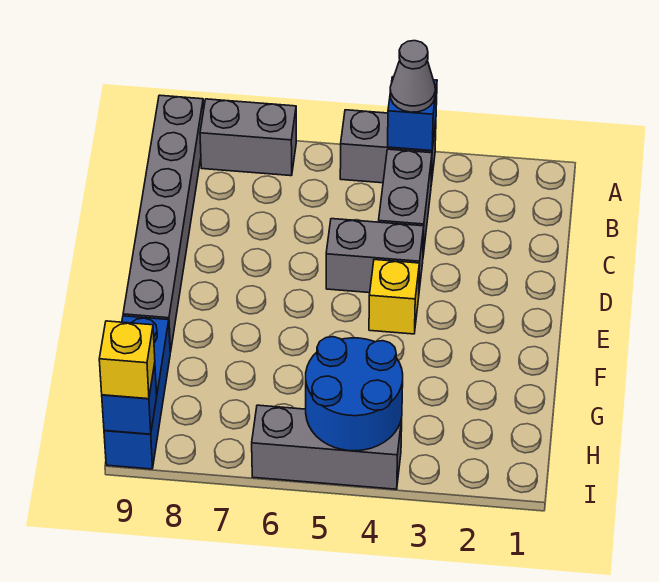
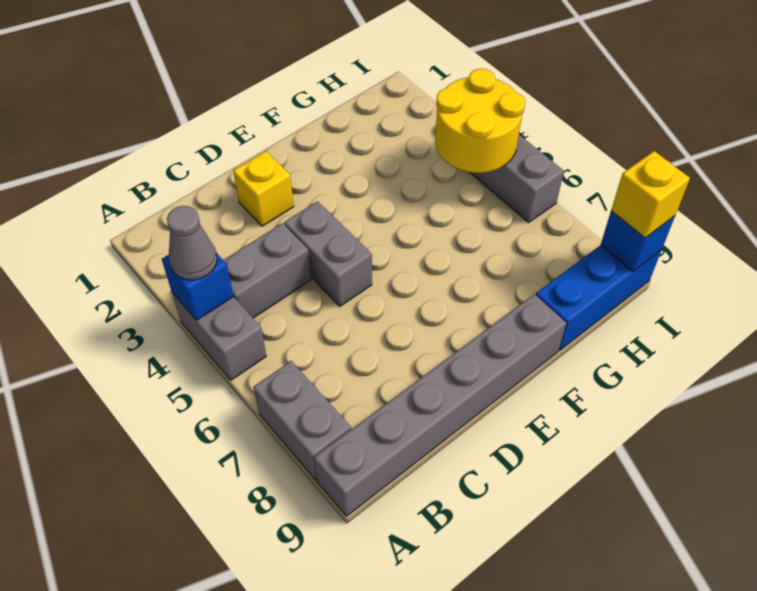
yellow brick E4 level 1 -> yellow brick D2 level 1
blue round brick H4:I5 level 2 -> yellow round brick H4:I5 level 2

